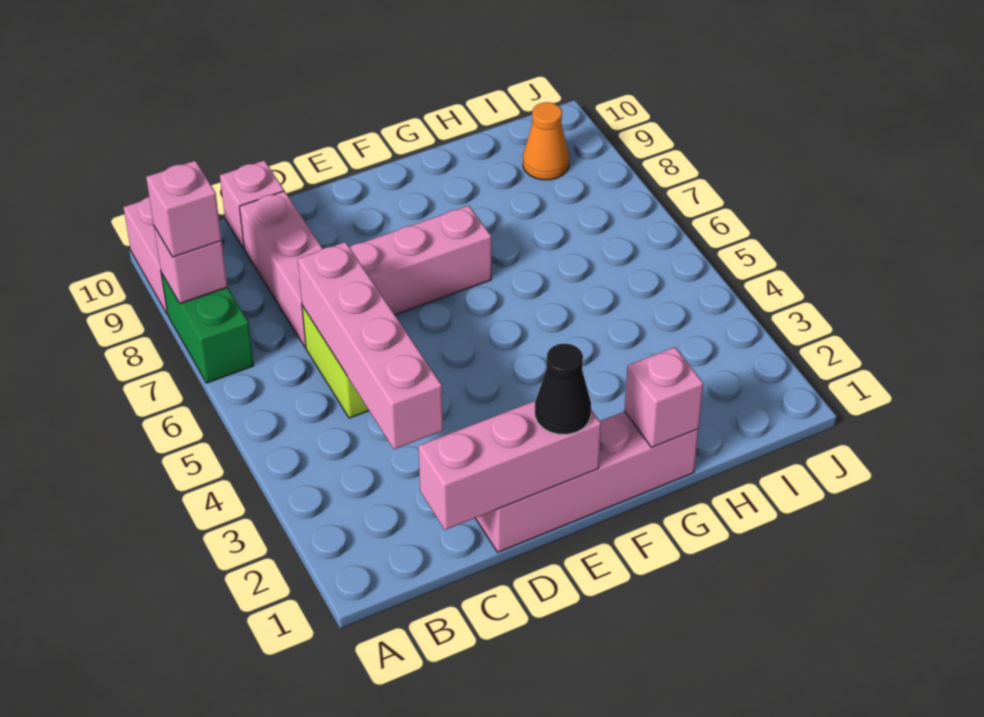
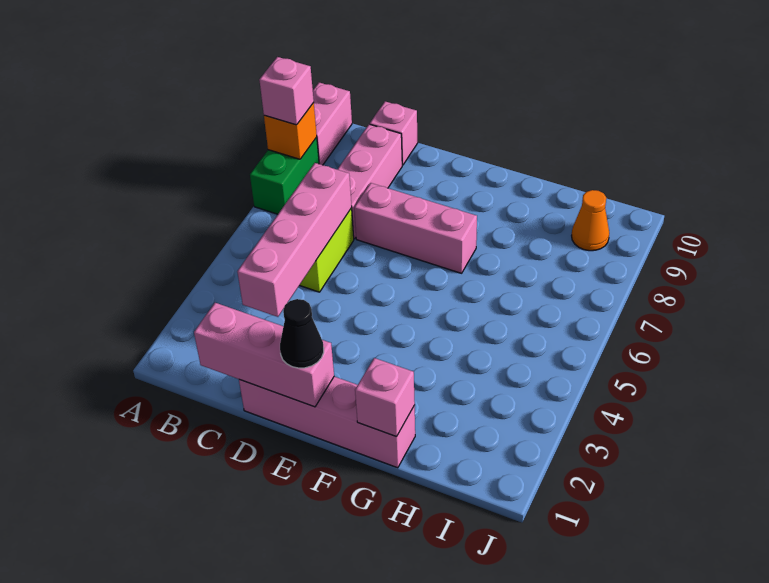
pink brick A8 level 2 -> orange brick A8 level 2

